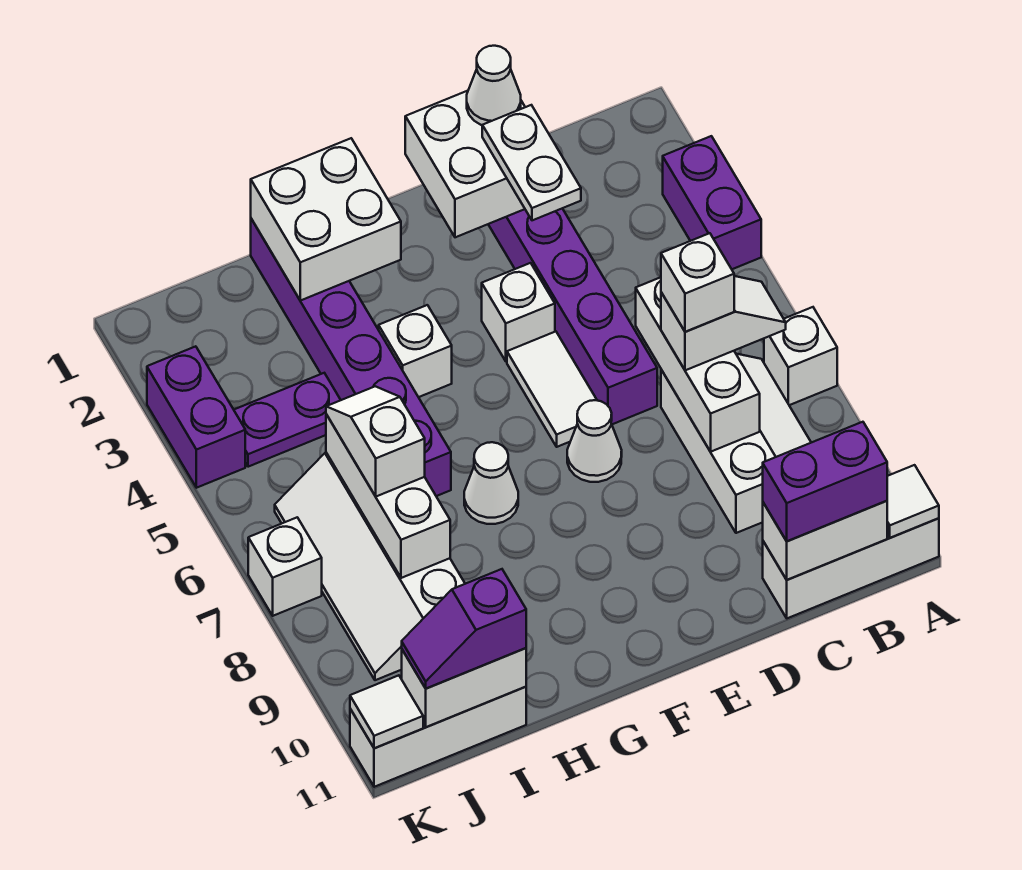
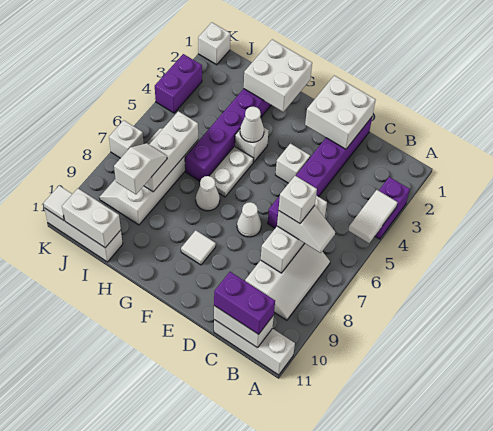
white brick A7 level 1 -> white brick K1 level 1
white tile A11 level 2 -> white tile F9 level 1
white cone D1 level 3 -> white cone G4 level 2
white plate D2:D3 level 3 -> white plate G5:G6 level 1
white tile E5:E6 level 1 -> white tile A4:A5 level 2
purple plate I4:J4 level 1 -> none
white slope I6:I7 level 3 top 7 -> white slope I8:I9 level 3 top 9
purple slope I11:J11 level 3 top I -> none

